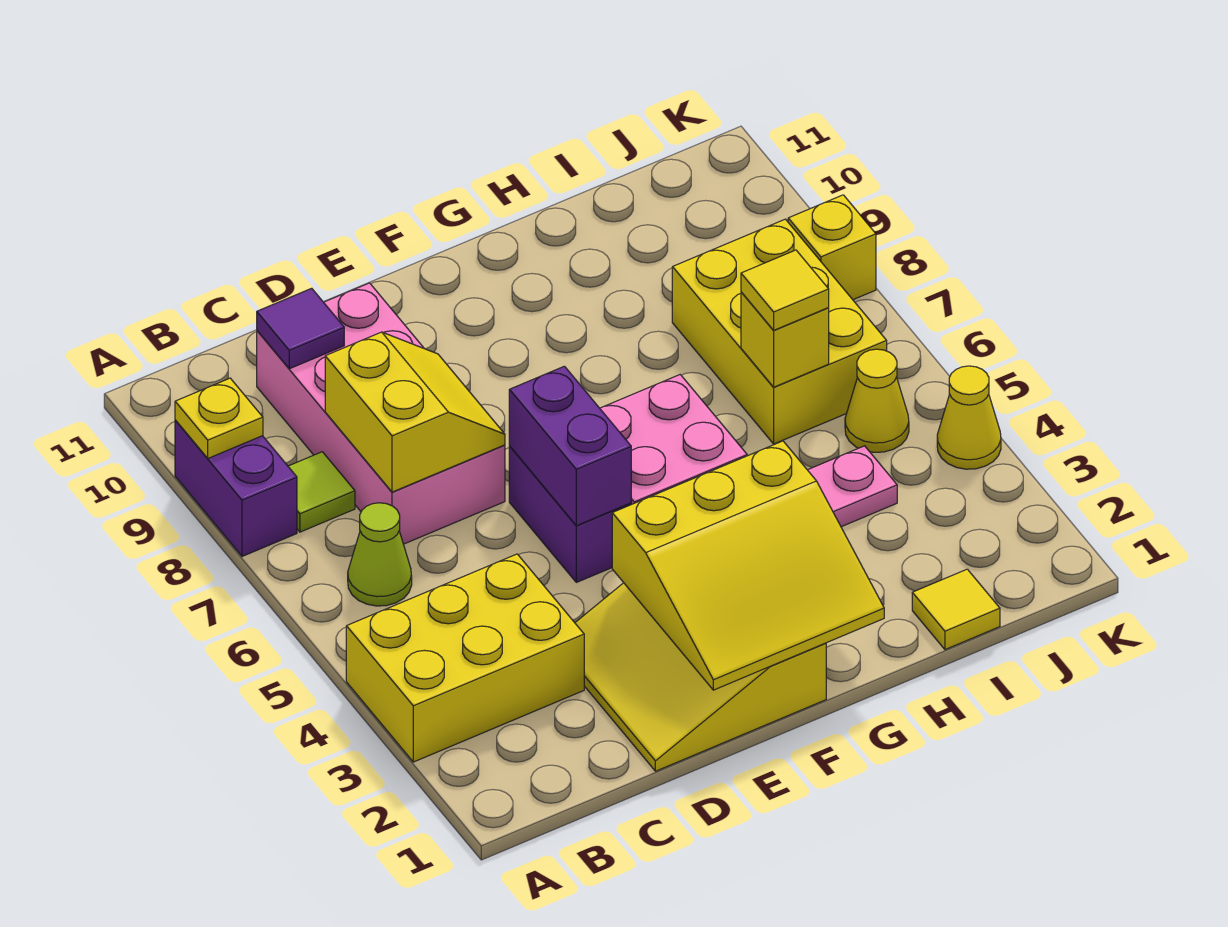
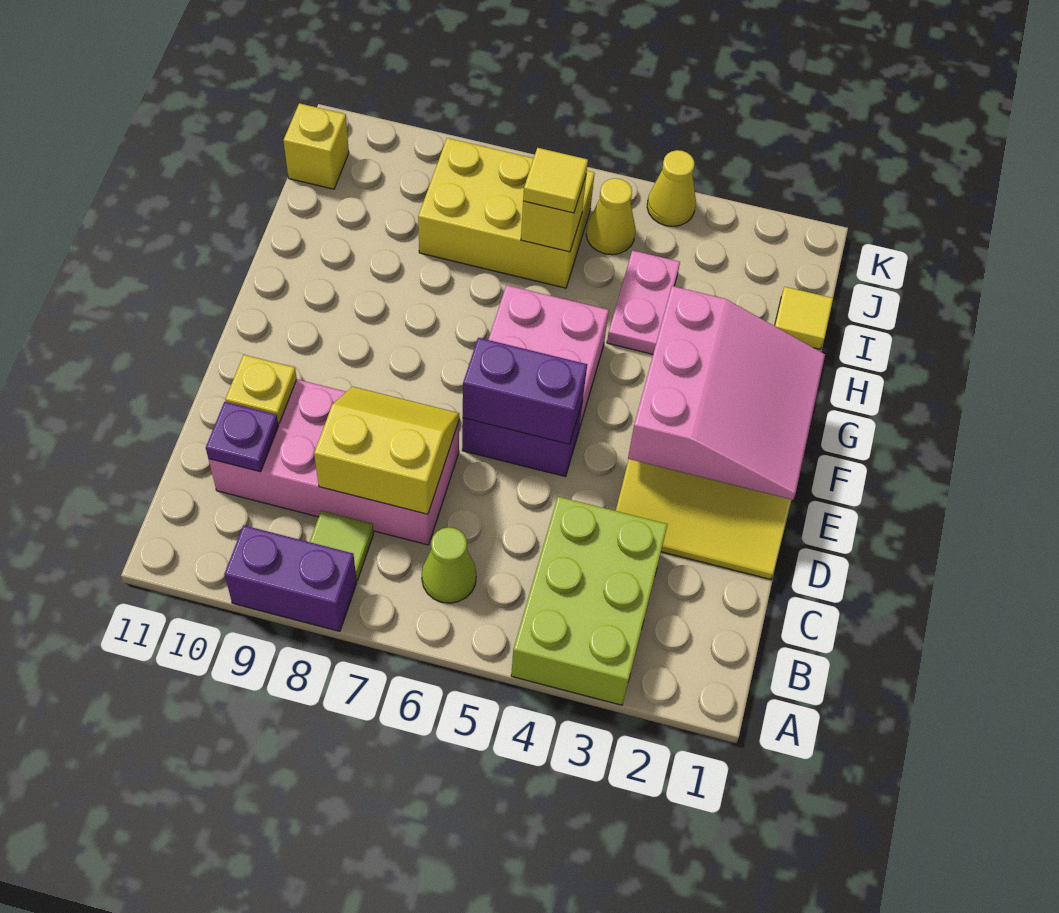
yellow brick A3:C4 level 1 -> lime brick A3:C4 level 1
yellow plate A9 level 2 -> yellow plate D10 level 2
purple tile C10 level 2 -> purple plate C10 level 2
yellow slope E1:G3 level 2 top 3 -> pink slope E1:G3 level 2 top 3
yellow brick K8 level 1 -> yellow brick J11 level 1

